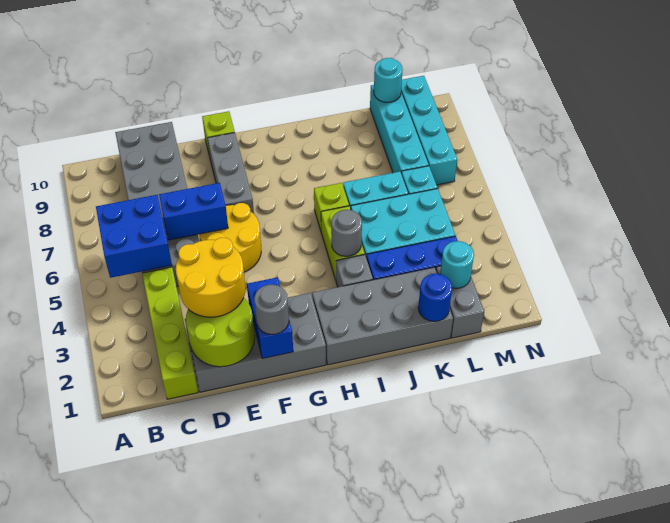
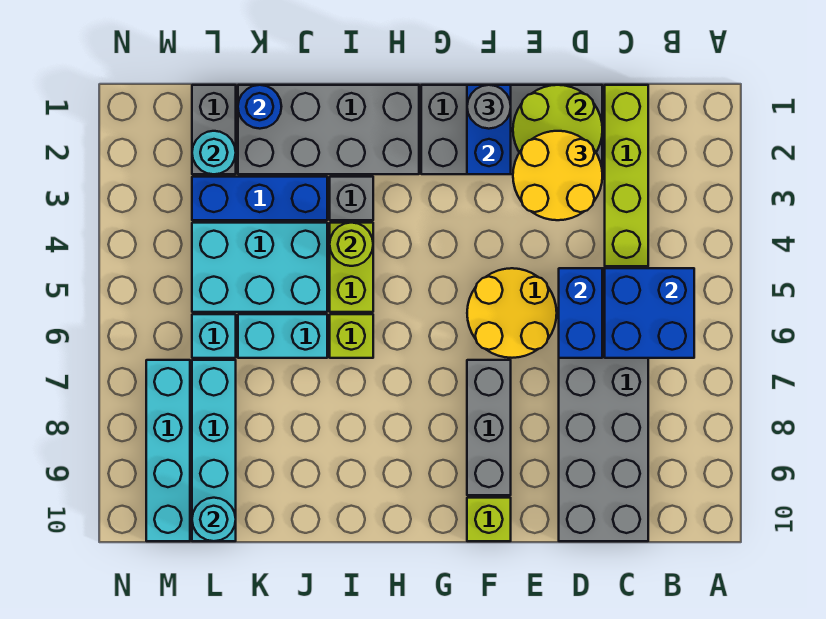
blue brick D6:E6 level 2 -> blue brick D5:D6 level 2
grey round brick I4 level 2 -> lime round brick I4 level 2

